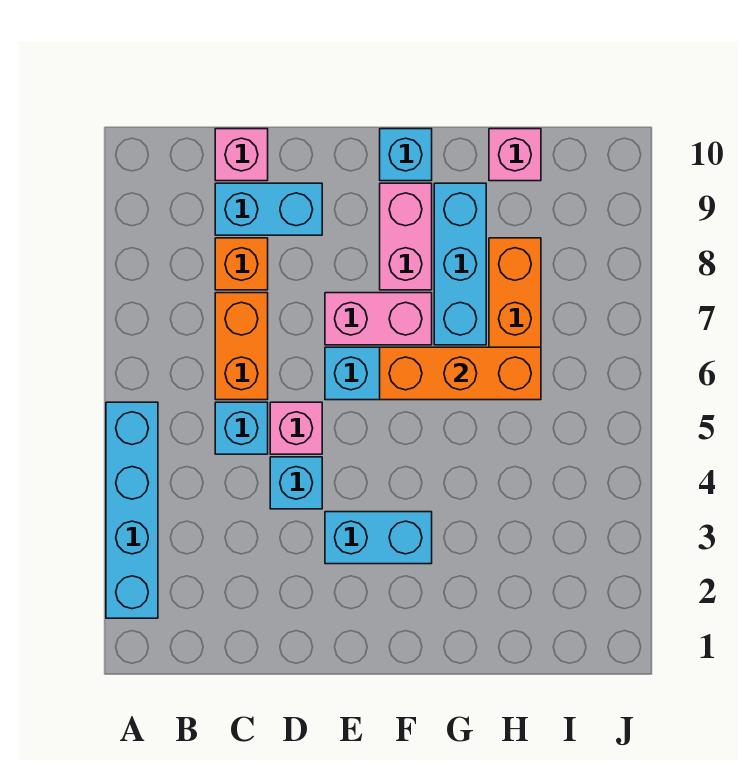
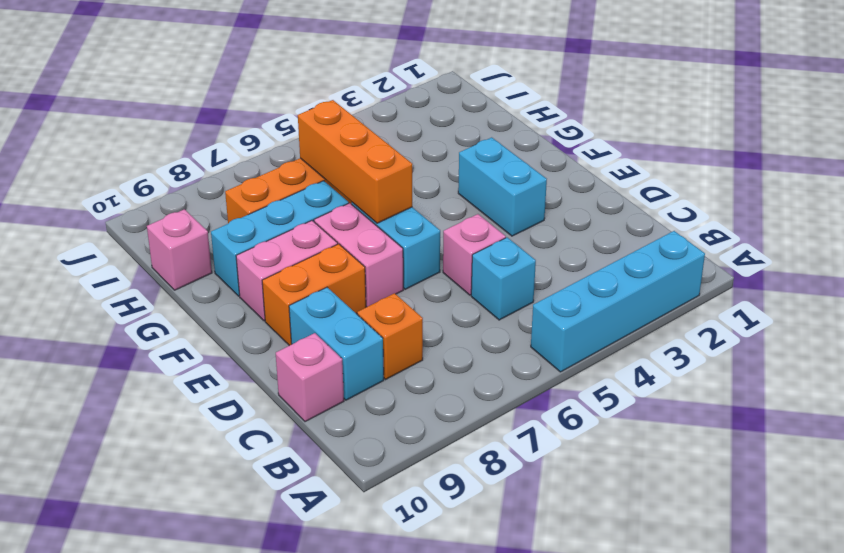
orange brick C6:C7 level 1 -> orange brick E8:E9 level 1
cyan brick D4 level 1 -> none
cyan brick F10 level 1 -> none

